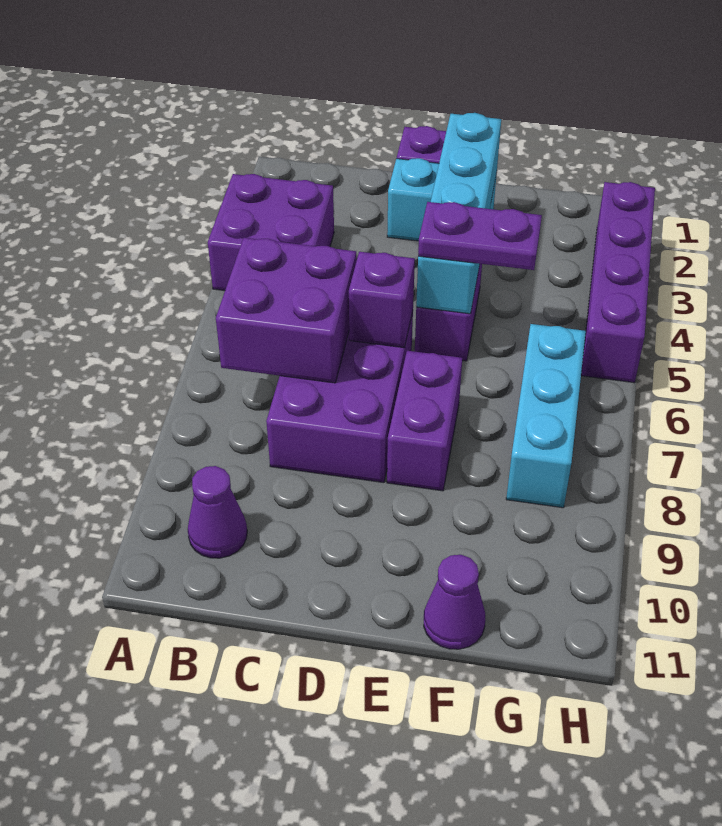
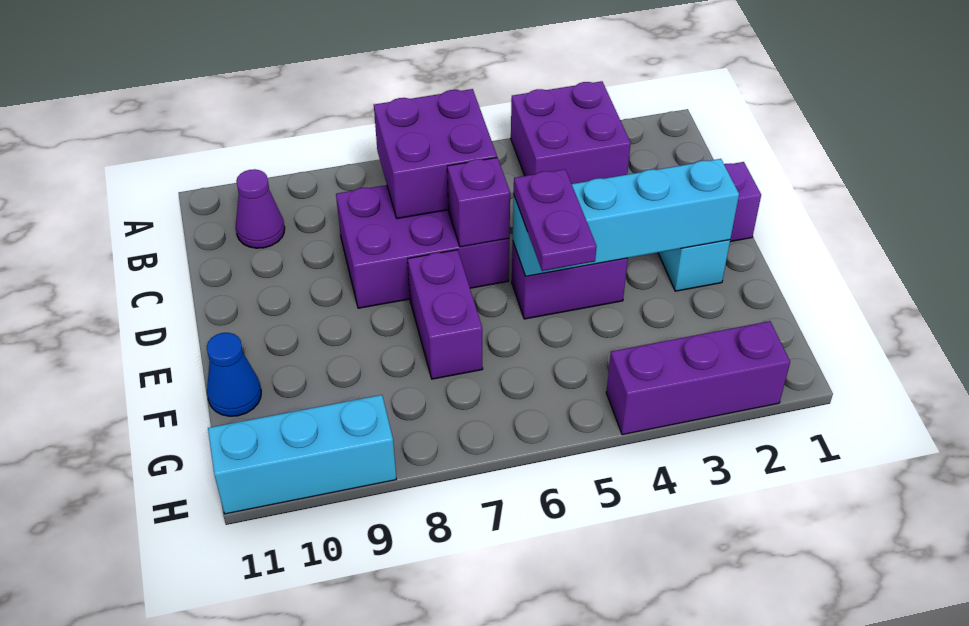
purple brick E7:E8 level 1 -> purple brick E7:F7 level 1
purple cone F11 level 1 -> blue cone F11 level 1
cyan brick G6:G8 level 1 -> cyan brick H9:H11 level 1
purple brick H2:H5 level 1 -> purple brick H2:H4 level 1

